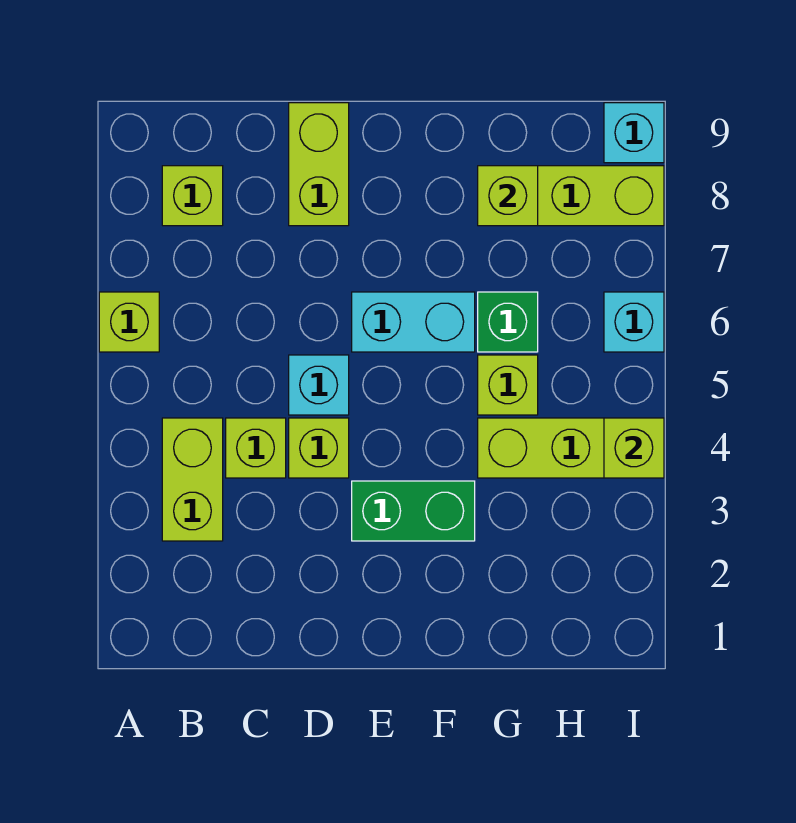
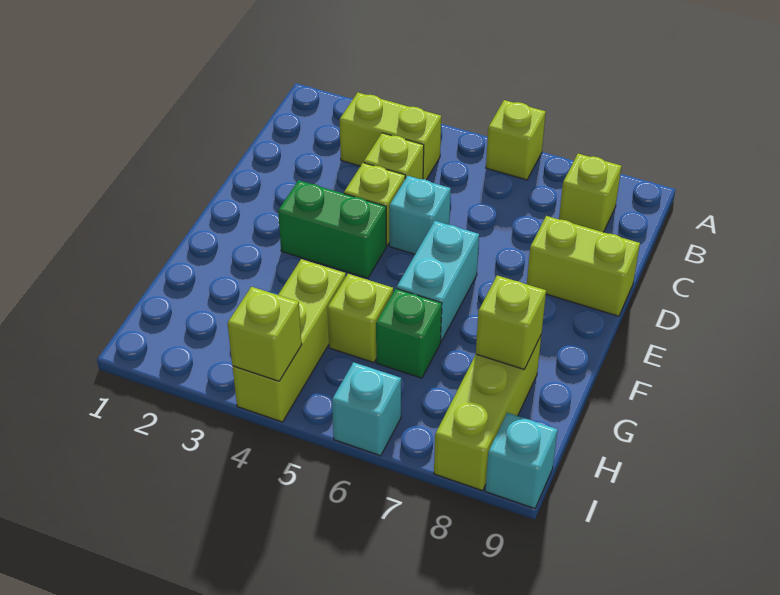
green brick E3:F3 level 1 -> green brick E3:E4 level 1

